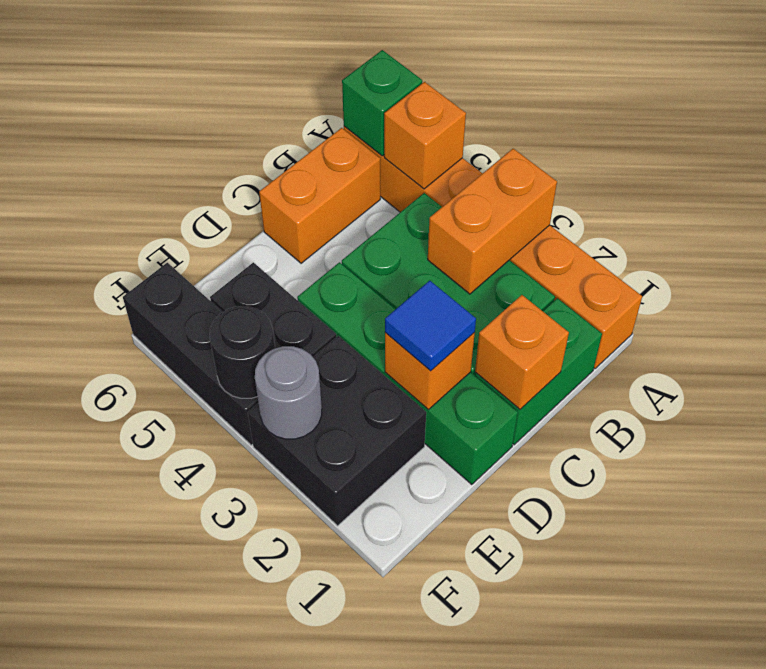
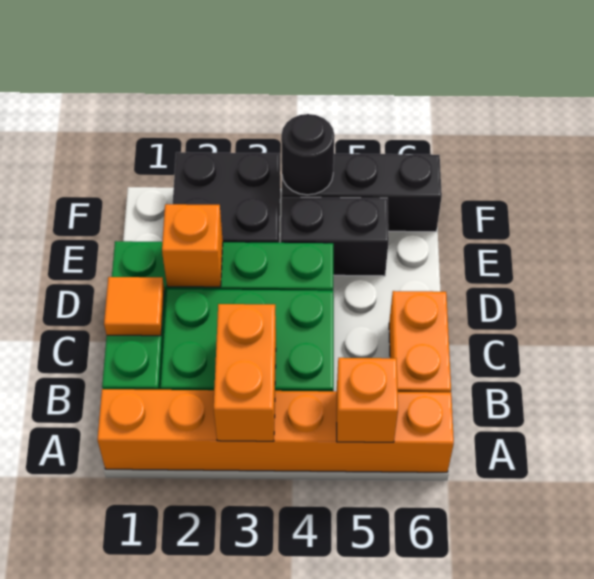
green brick A6 level 2 -> none
orange brick C1 level 2 -> orange tile C1 level 2
blue tile D2 level 3 -> none
grey round brick F3 level 2 -> none

